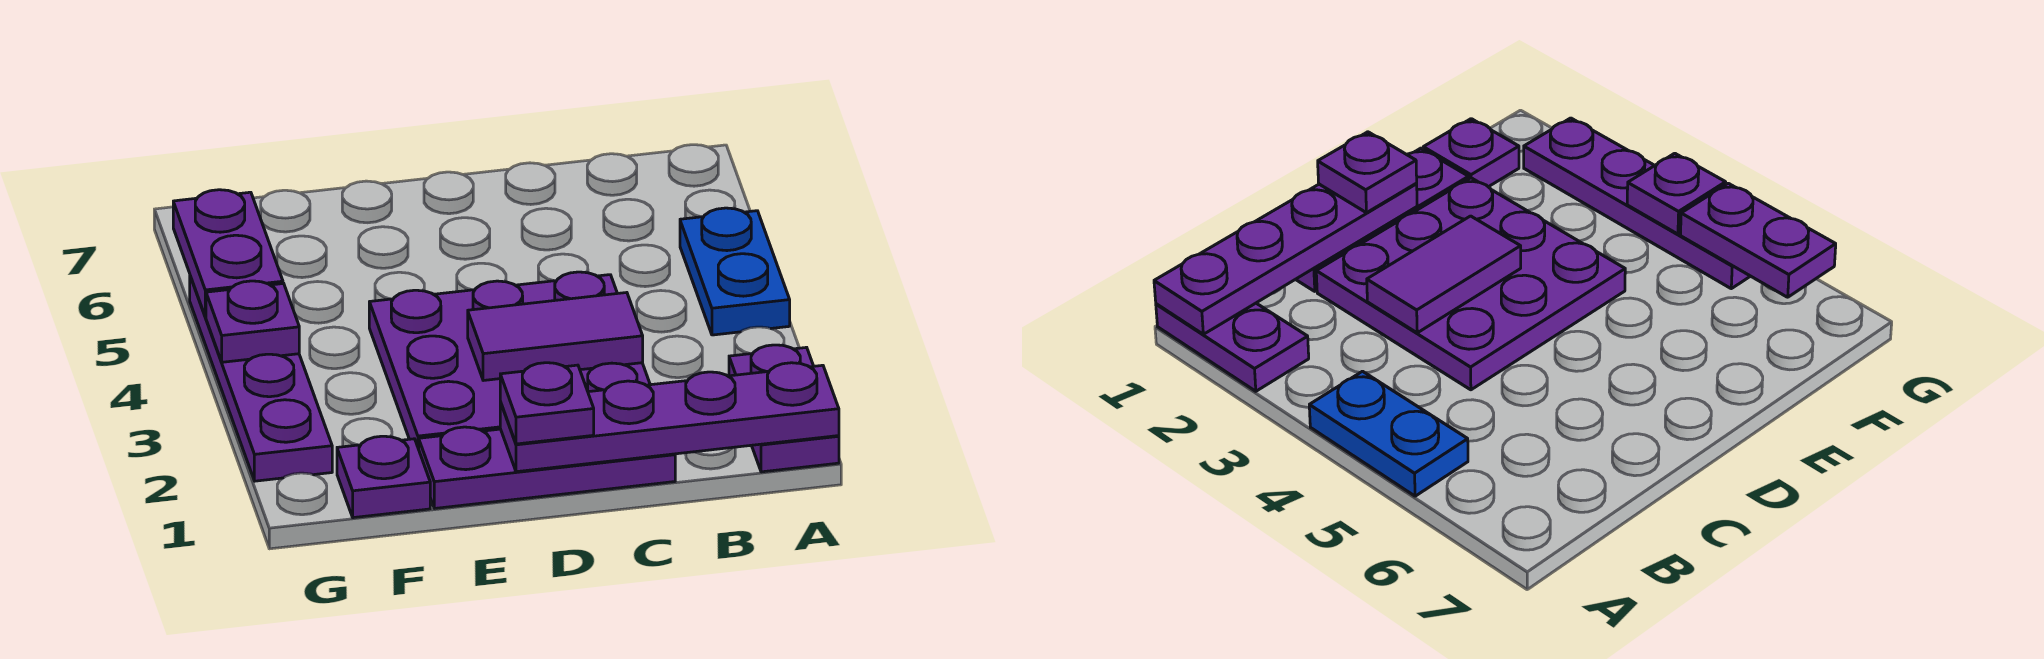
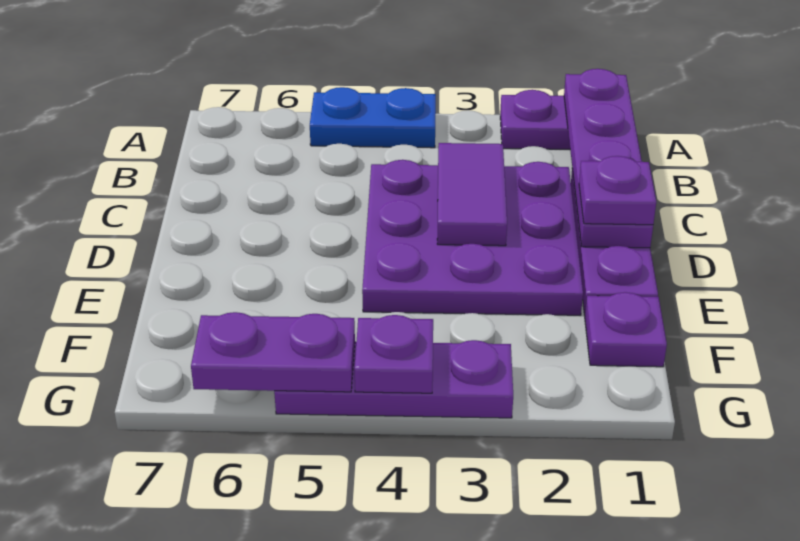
purple plate G2:G5 level 1 -> purple plate G3:G5 level 1

